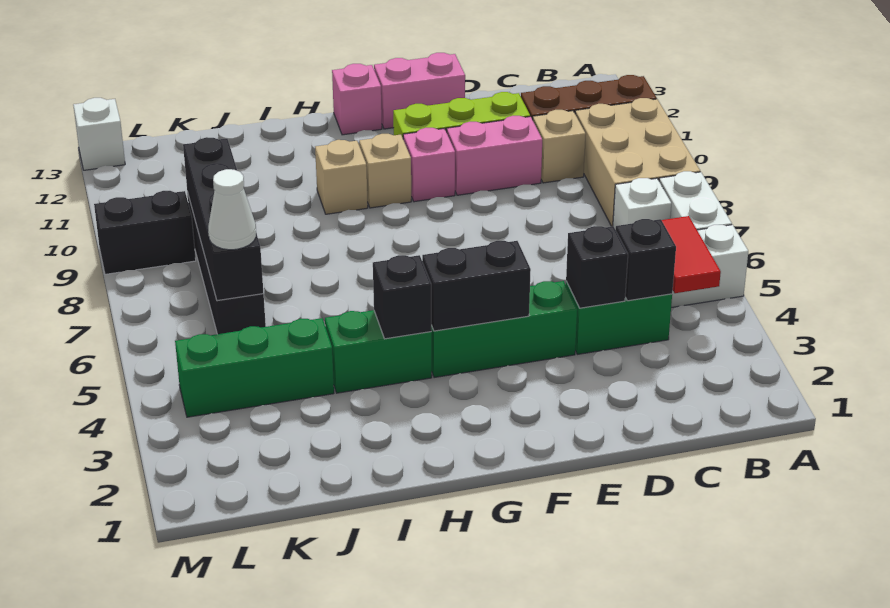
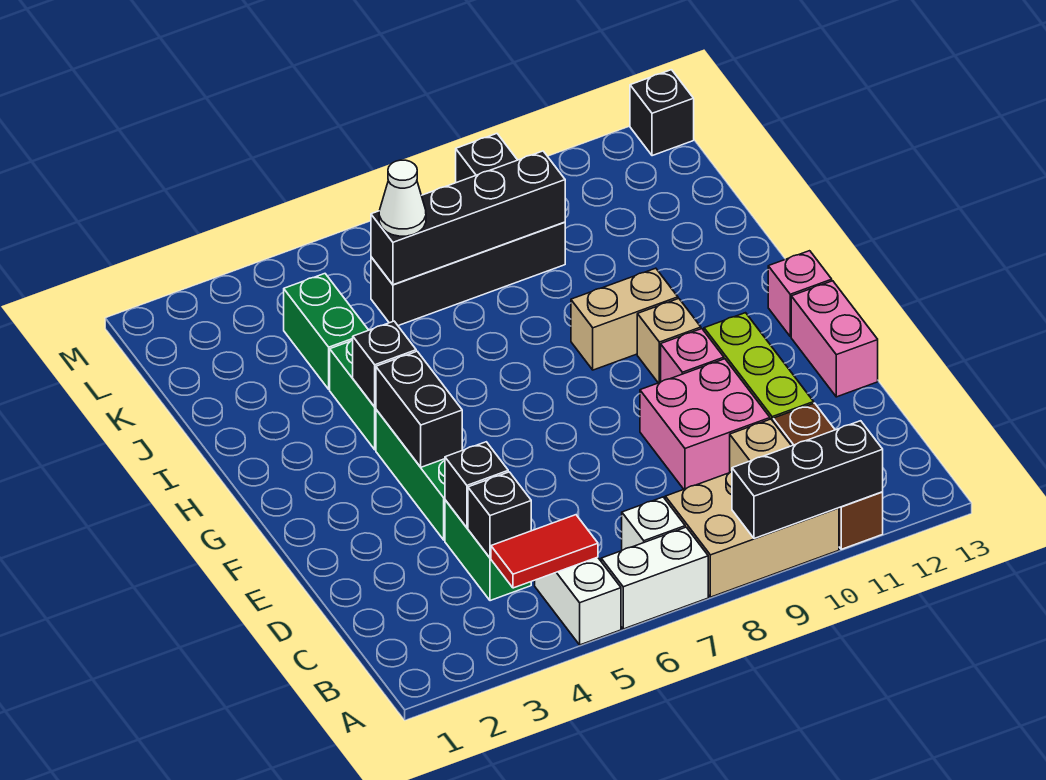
none -> black brick A9:A11 level 2
pink brick D10:E10 level 1 -> pink brick D9:E10 level 1
tan brick H10 level 1 -> tan brick H9:H10 level 1
green brick J4:L4 level 1 -> green brick J4:K4 level 1
white brick M13 level 1 -> black brick M13 level 1

